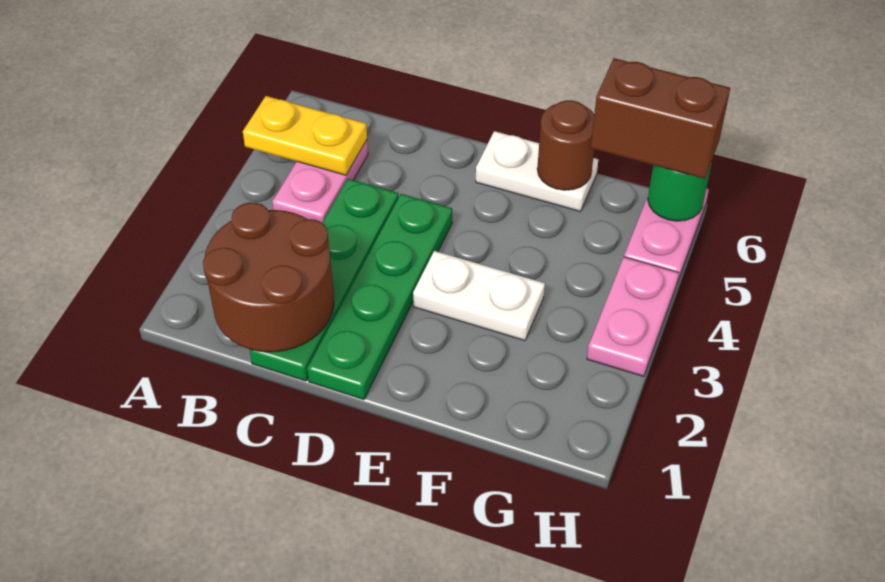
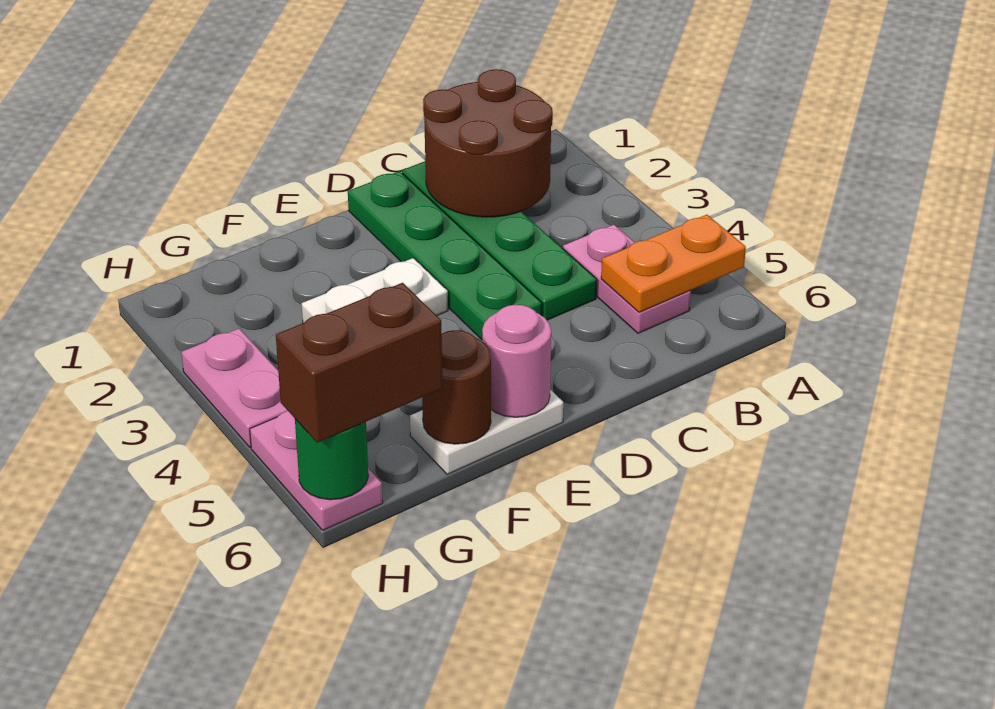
yellow plate A5:B5 level 2 -> orange plate A5:B5 level 2
none -> pink round brick E6 level 2

